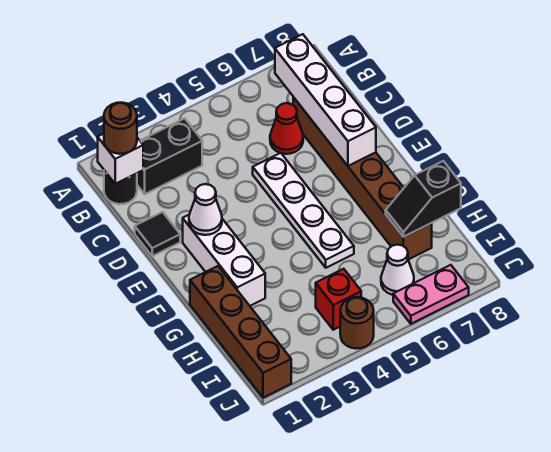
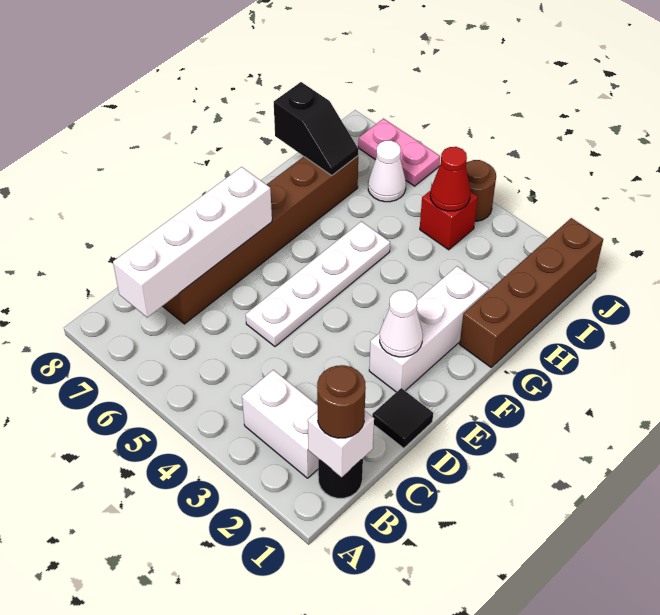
black brick B2:B3 level 1 -> white brick B2:B3 level 1
red cone C6 level 1 -> red cone I4 level 2

